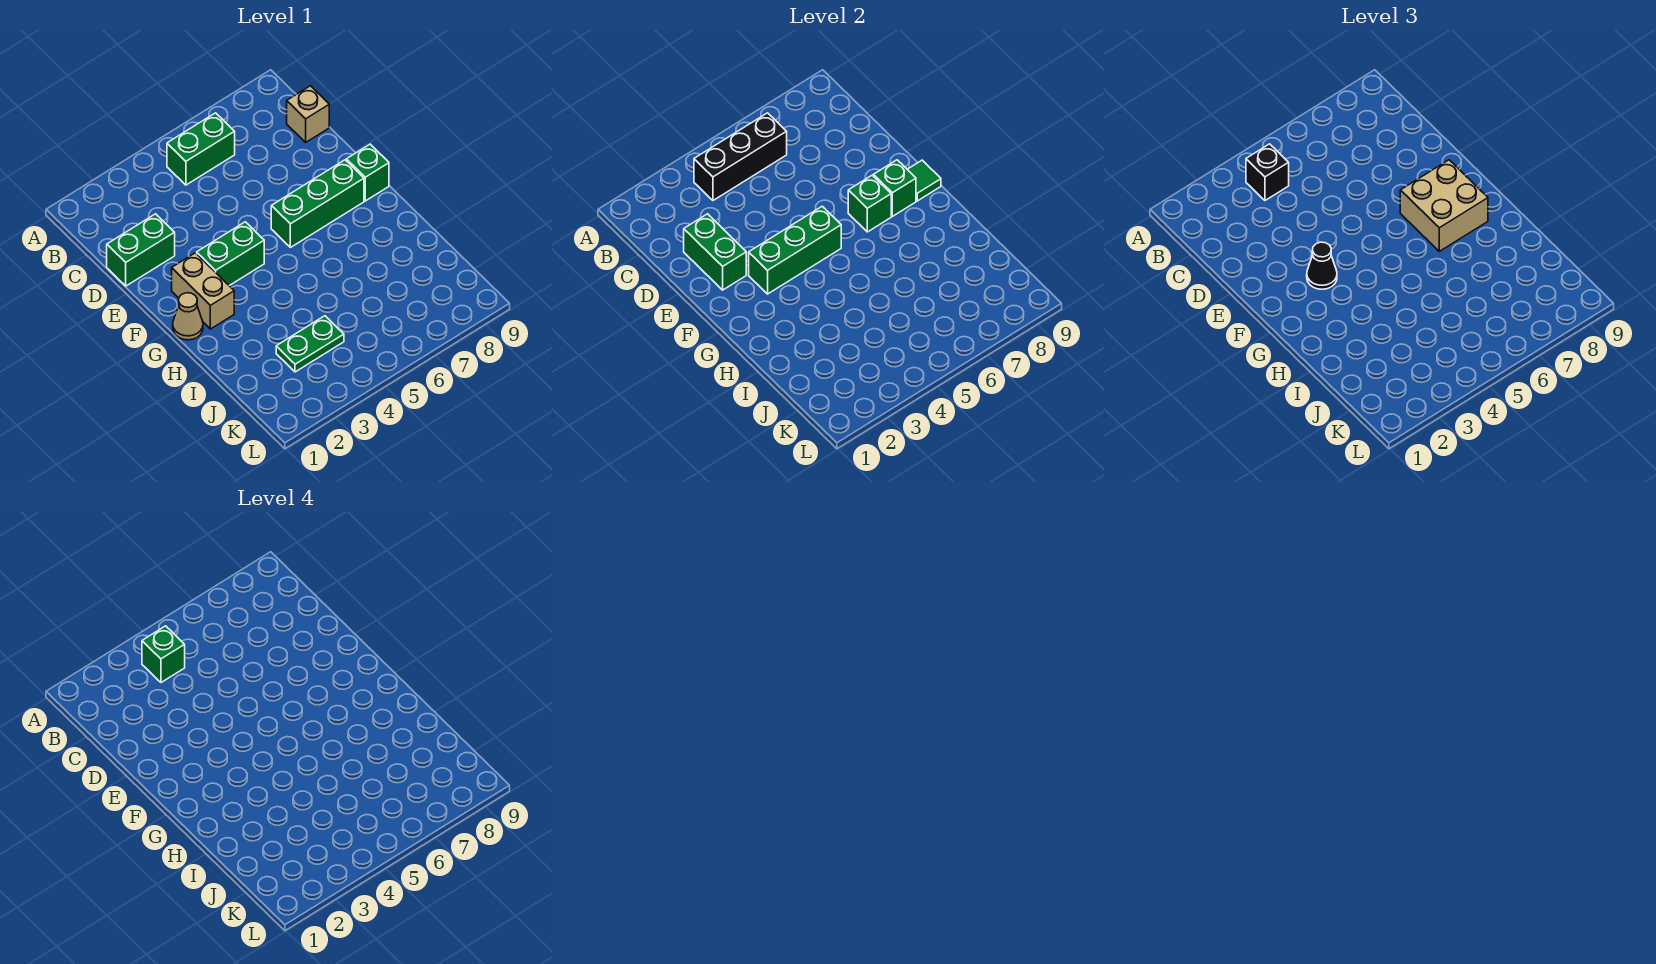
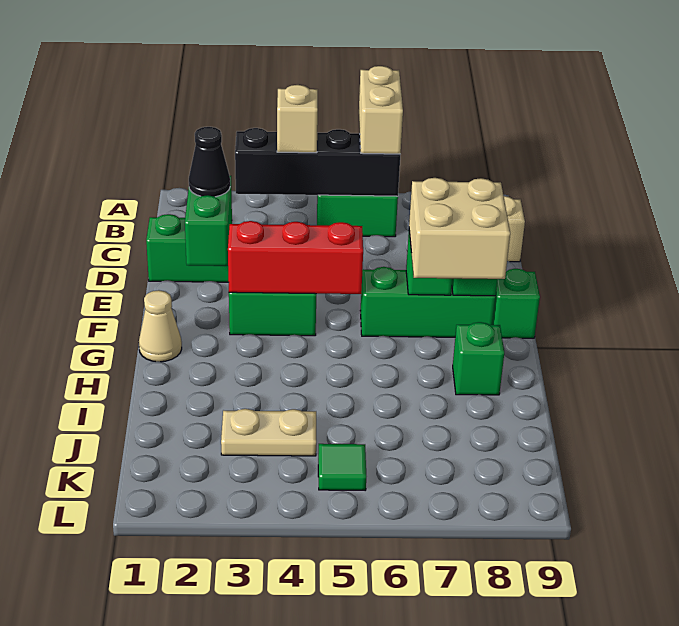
black brick B4:B6 level 2 -> black brick B3:B6 level 2
black brick B4 level 3 -> tan brick B4 level 3
green brick B4 level 4 -> green brick H8 level 1
tan brick F2:G2 level 1 -> tan brick A6:B6 level 3
green brick F3:F5 level 2 -> red brick F3:F5 level 2
black cone F3 level 3 -> black cone D2 level 3
green tile F9 level 2 -> green tile K5 level 1
green plate J3:J4 level 1 -> tan plate J3:J4 level 1

